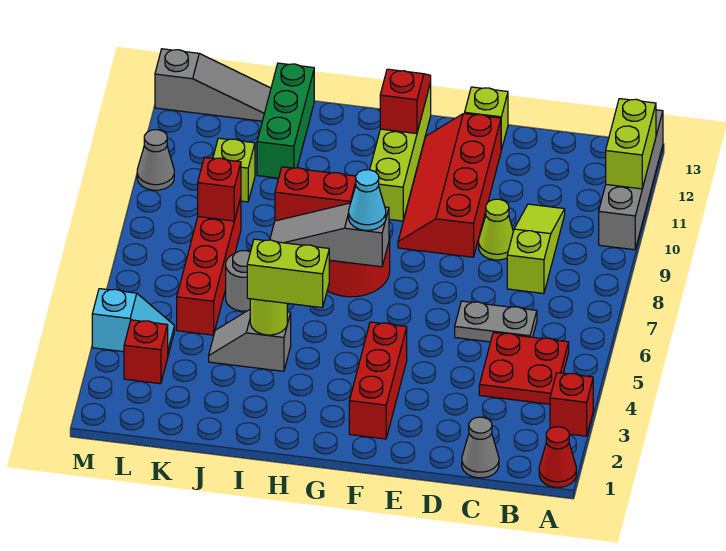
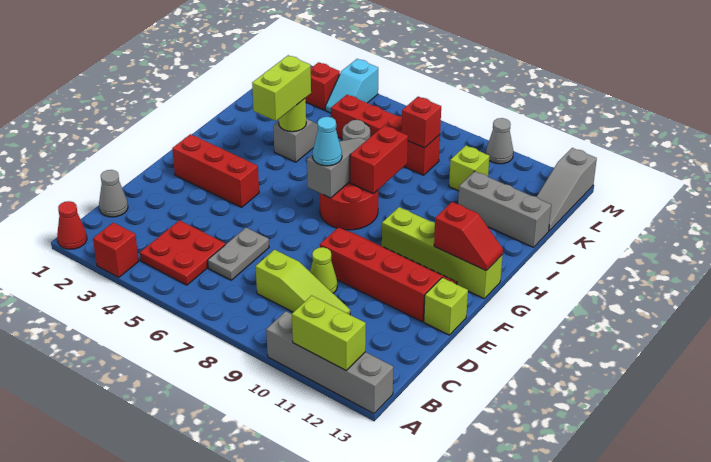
green brick J11:J13 level 1 -> grey brick J11:J13 level 1

